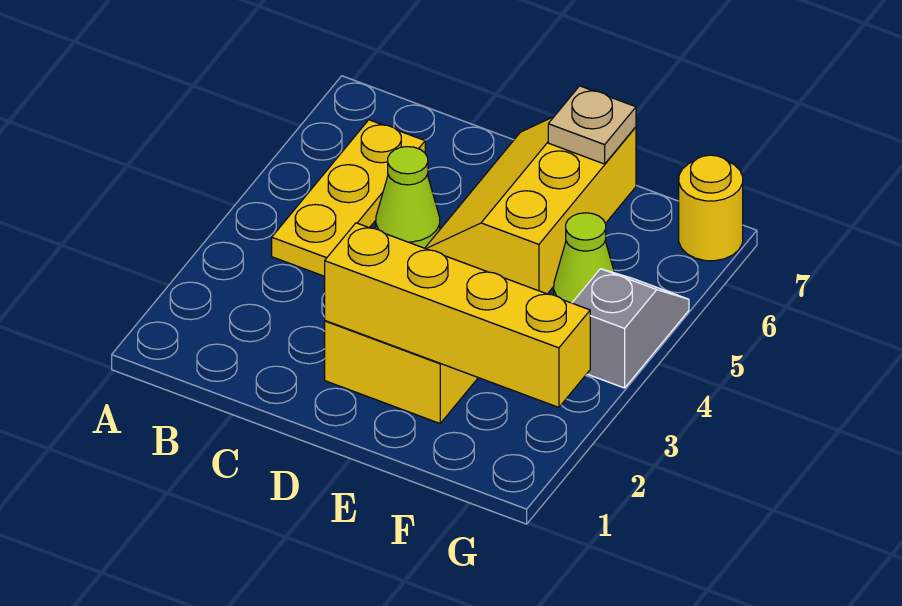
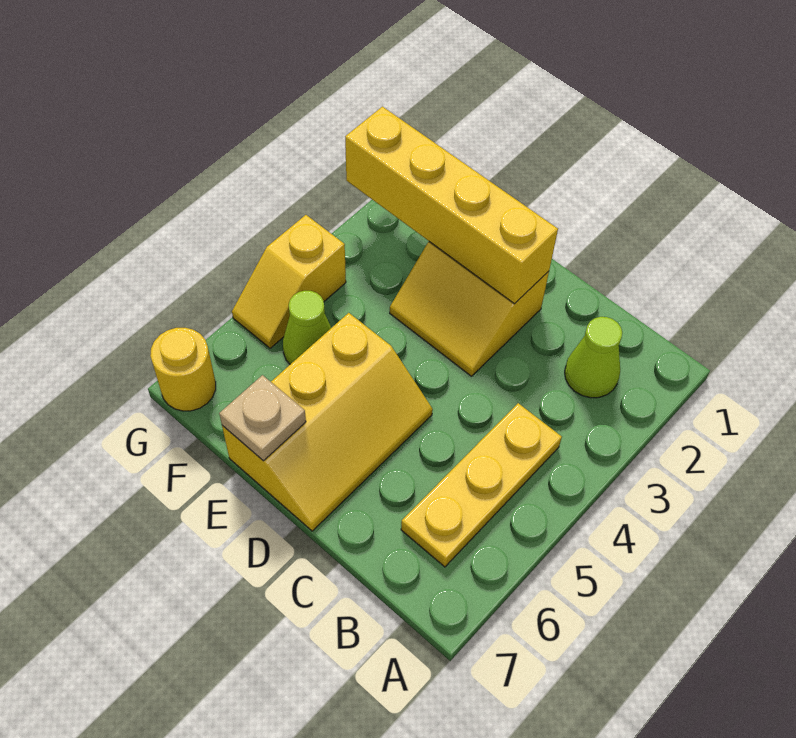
lime cone C5 level 1 -> lime cone B2 level 1
grey slope G4:G5 level 1 top 4 -> yellow slope G4:G5 level 1 top 4

